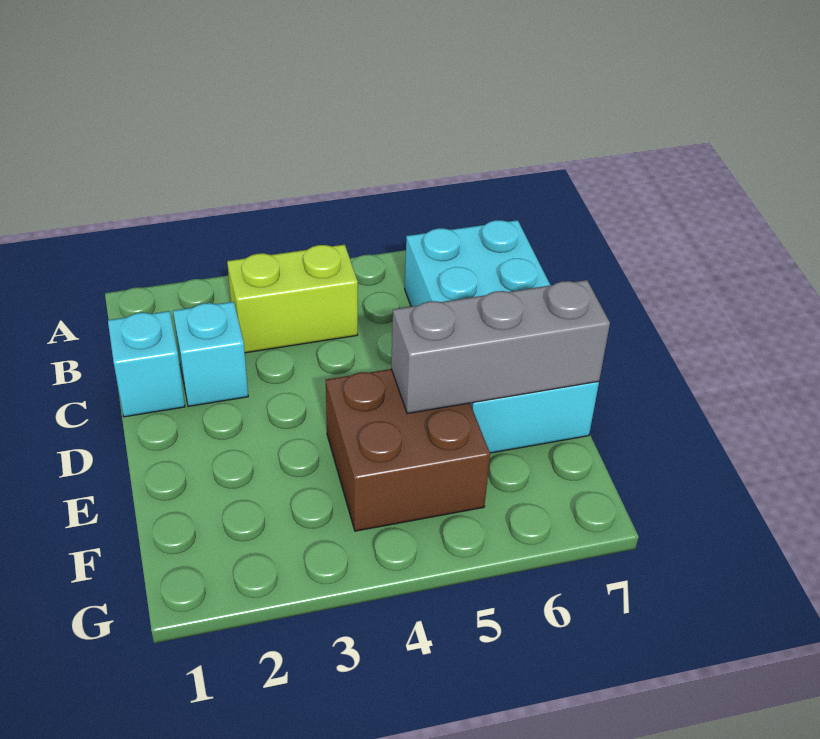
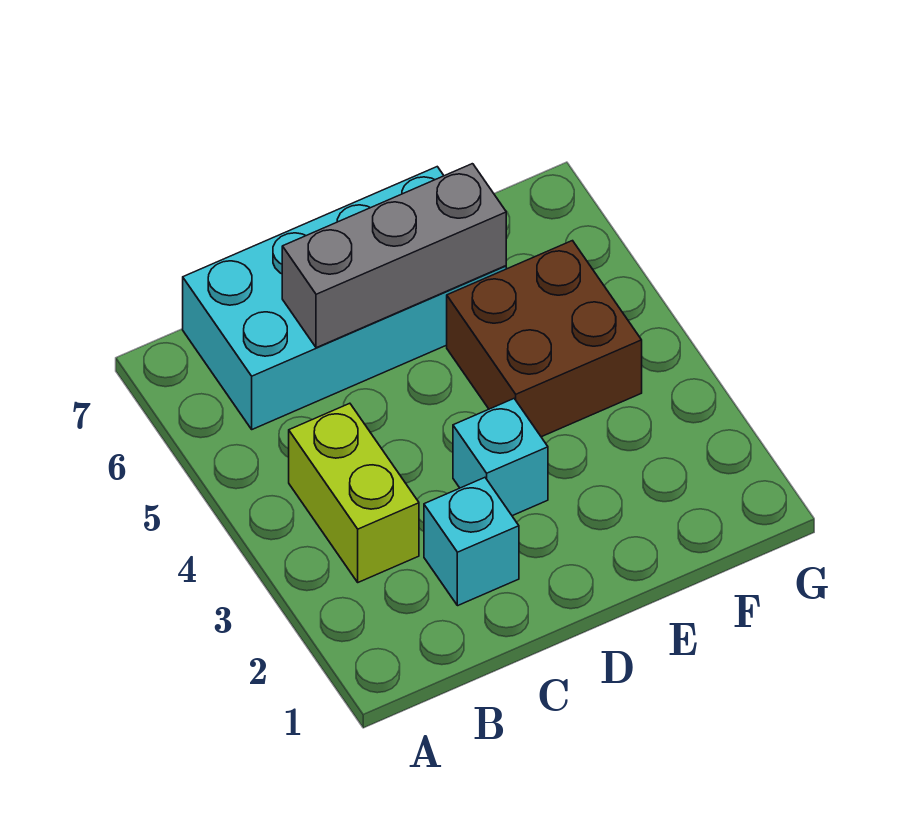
cyan brick C1 level 1 -> cyan brick D3 level 1
grey brick E5:E7 level 2 -> grey brick C6:E6 level 2

